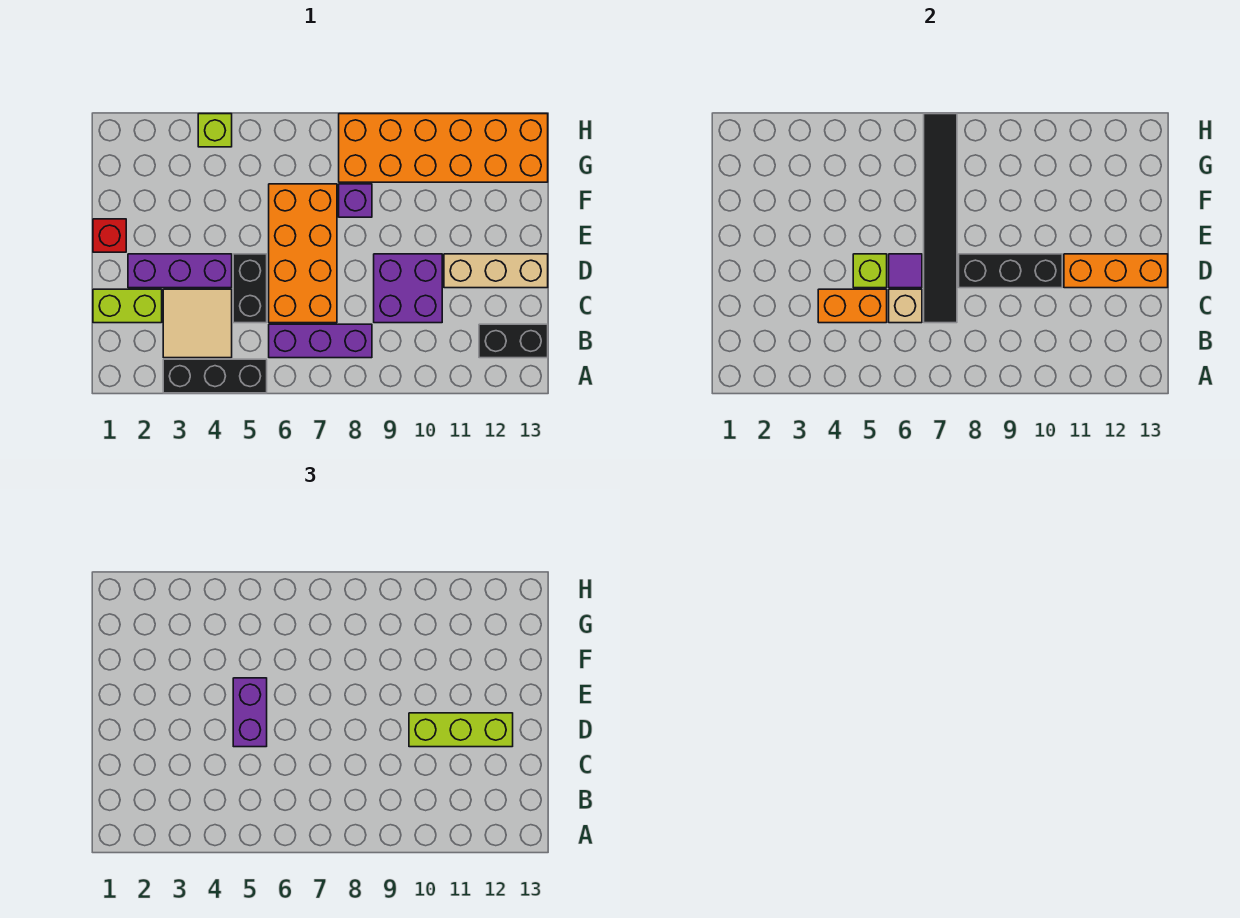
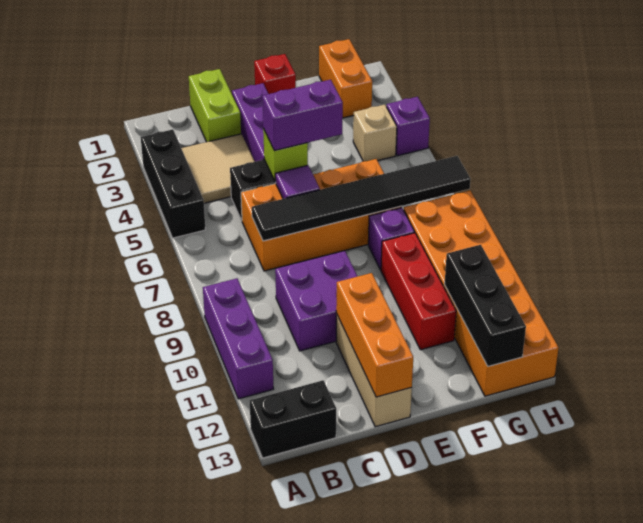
purple brick B6:B8 level 1 -> purple brick A9:A11 level 1
black brick B12:B13 level 1 -> black brick A13:B13 level 1
orange brick C4:C5 level 2 -> orange brick G1:G2 level 1
tan brick C6 level 2 -> tan brick G4 level 1
black brick D8:D10 level 2 -> black brick G11:G13 level 2
lime brick D10:D12 level 3 -> none
none -> red brick F9:F11 level 1
lime brick H4 level 1 -> purple brick H4 level 1

